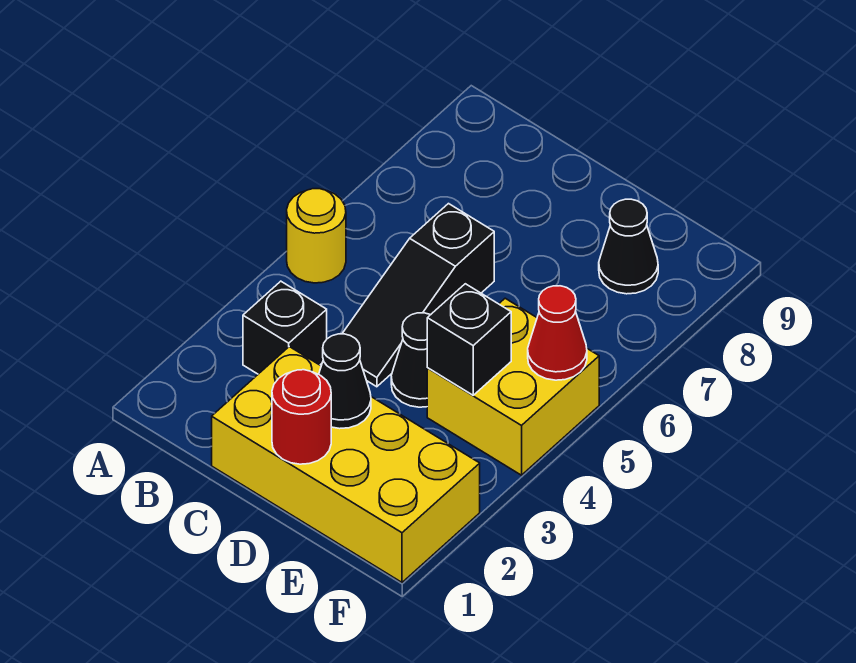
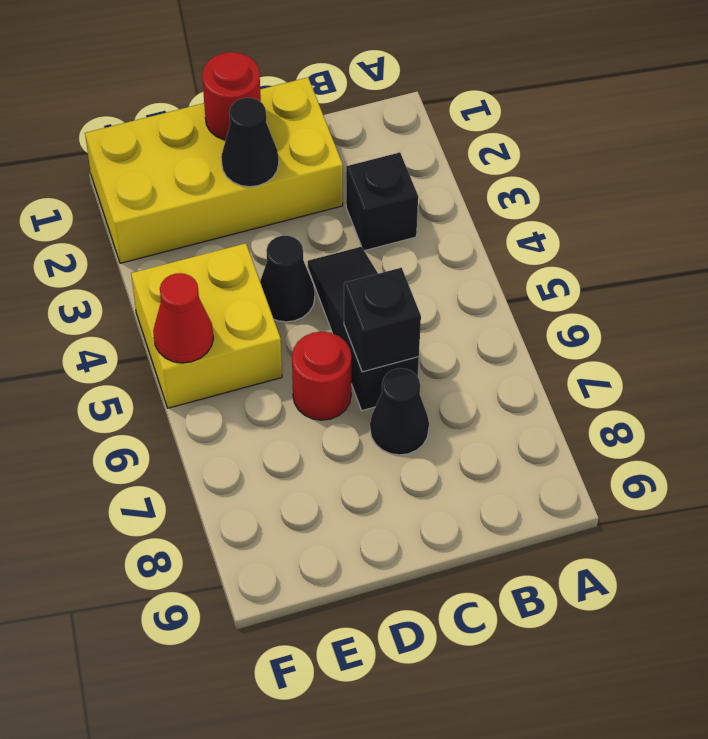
yellow round brick A5 level 1 -> none
none -> red round brick D6 level 1
black brick E4 level 2 -> black brick C6 level 2
black cone E8 level 1 -> black cone C7 level 1

